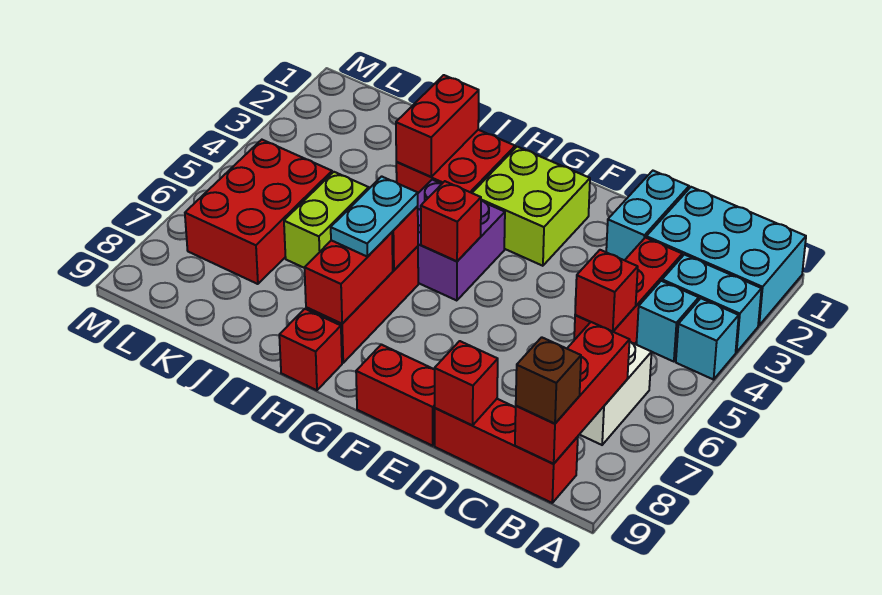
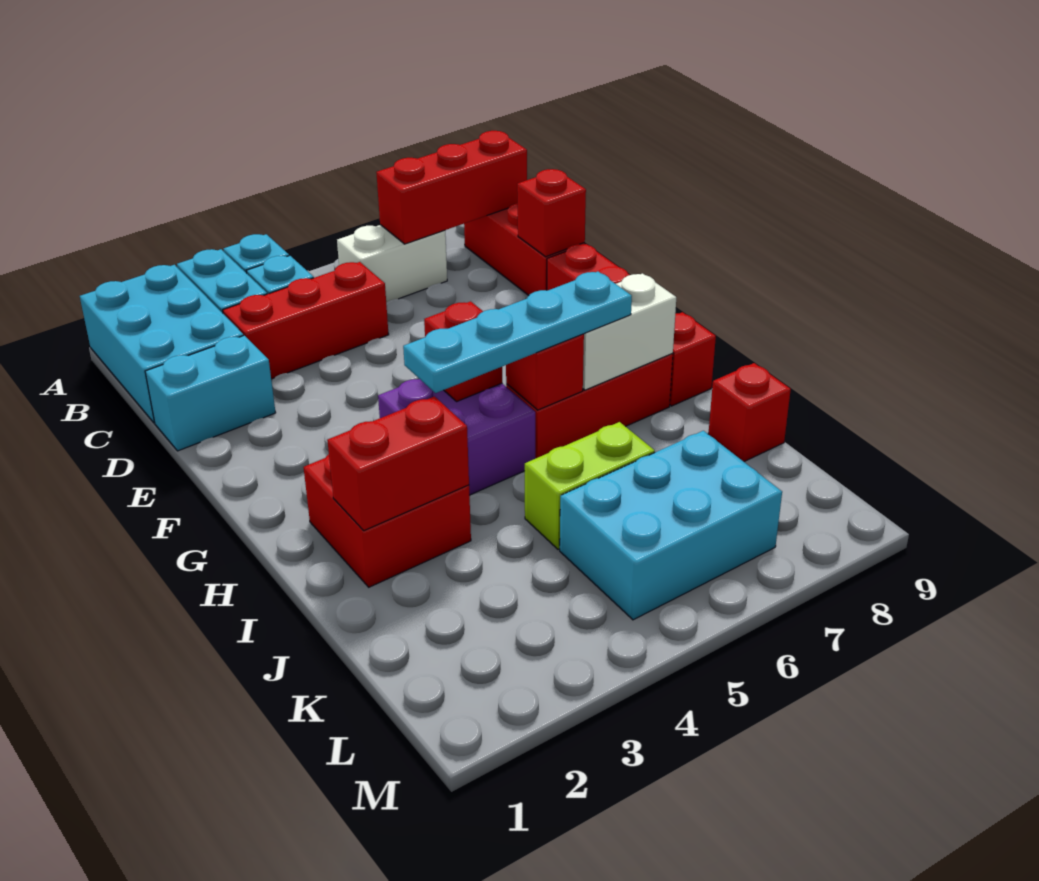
brown brick B9 level 3 -> none
red brick C5 level 2 -> red brick J9 level 1
lime brick F2:G3 level 1 -> none
cyan plate H6:H7 level 3 -> cyan plate H4:H7 level 3
red brick H7:H8 level 2 -> white brick H7:H8 level 2
red brick K5:L7 level 1 -> cyan brick K5:L7 level 1

